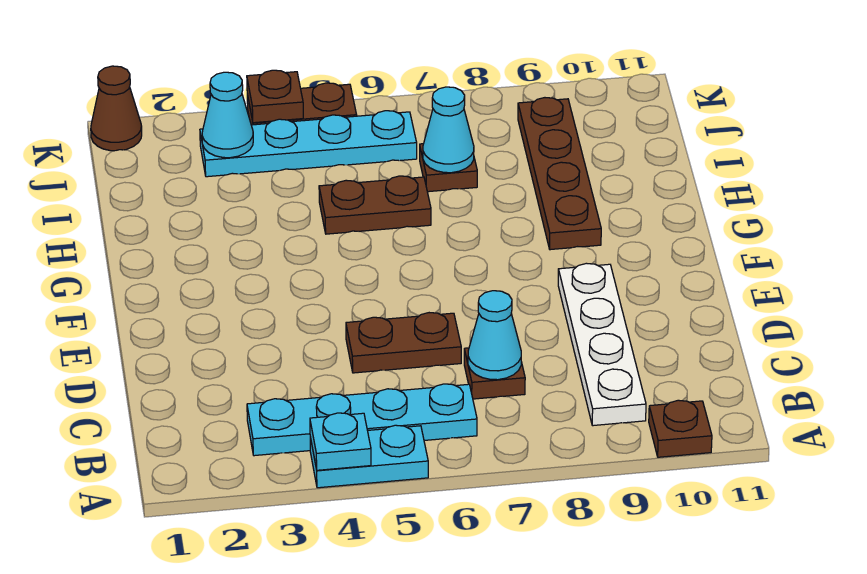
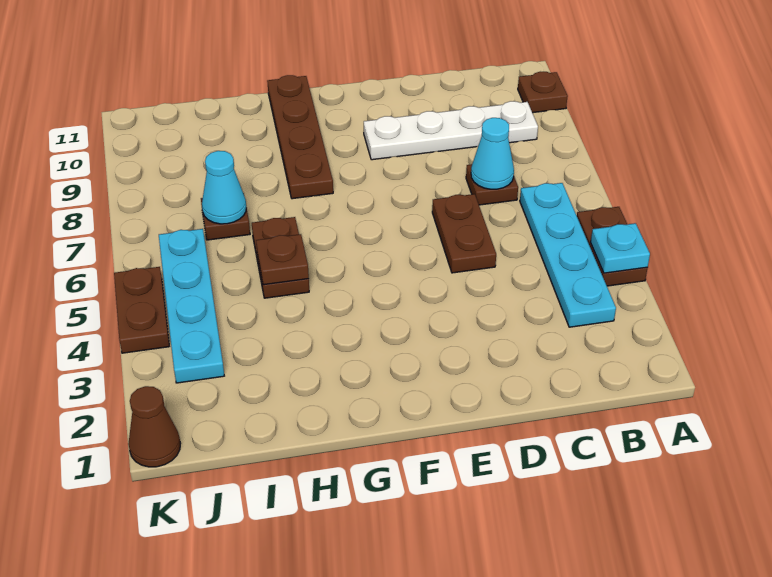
cyan plate A4:A5 level 1 -> brown plate A4:A5 level 1
brown plate G9:J9 level 1 -> brown plate G8:G11 level 1
cyan cone J3 level 2 -> none
brown plate K4 level 2 -> brown plate H5 level 2

